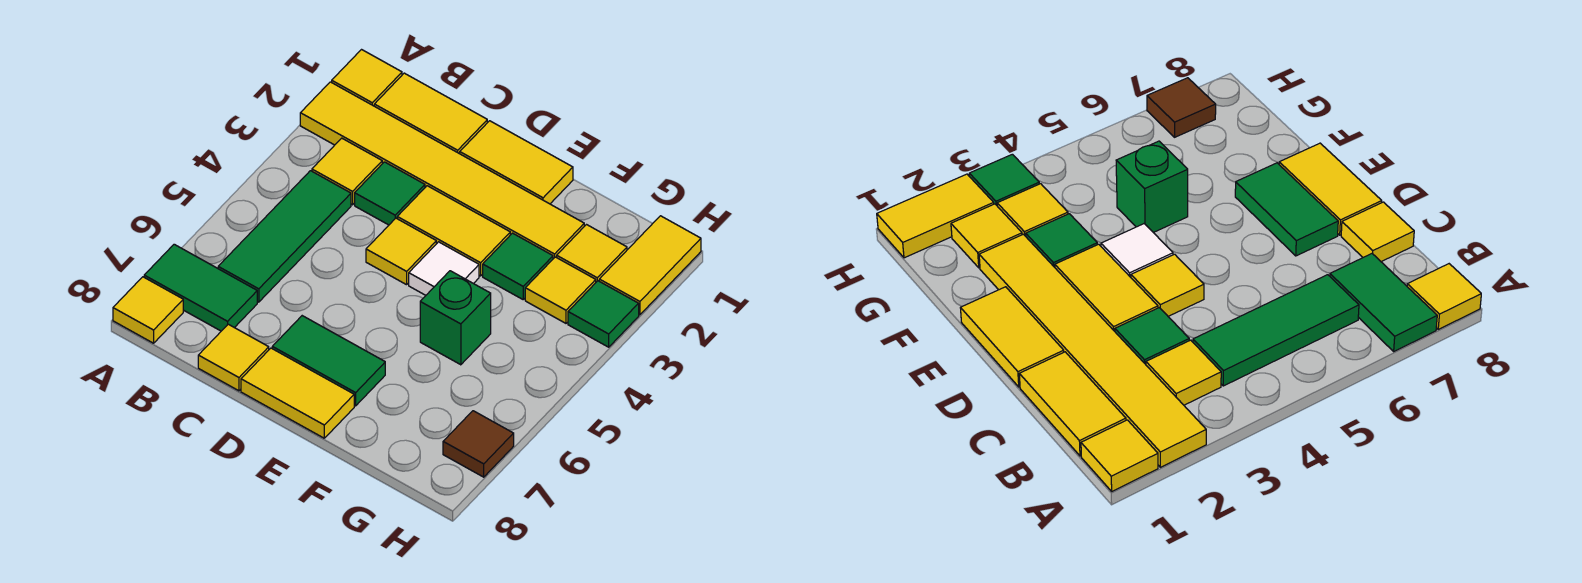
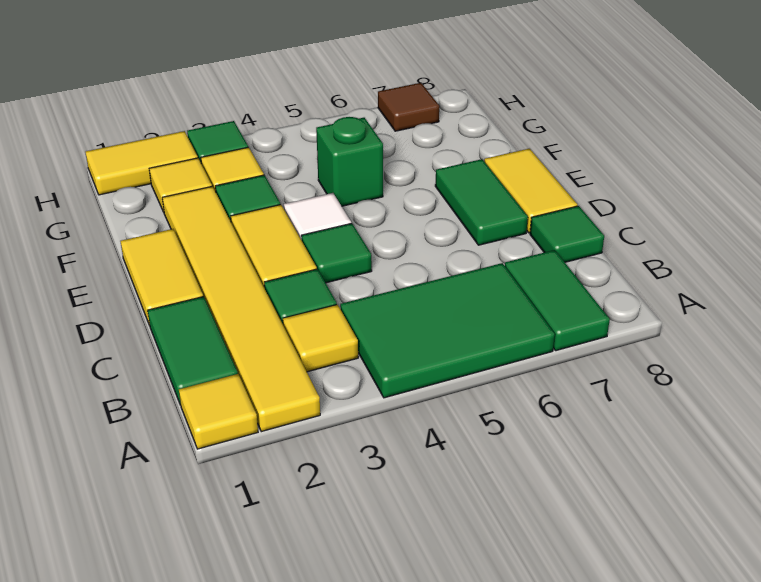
yellow tile A8 level 1 -> none
yellow tile B1:C1 level 1 -> green tile B1:C1 level 1
green tile B4:B6 level 1 -> green tile A4:B6 level 1
yellow tile C8 level 1 -> green tile C8 level 1
yellow tile D4 level 1 -> green tile D4 level 1

